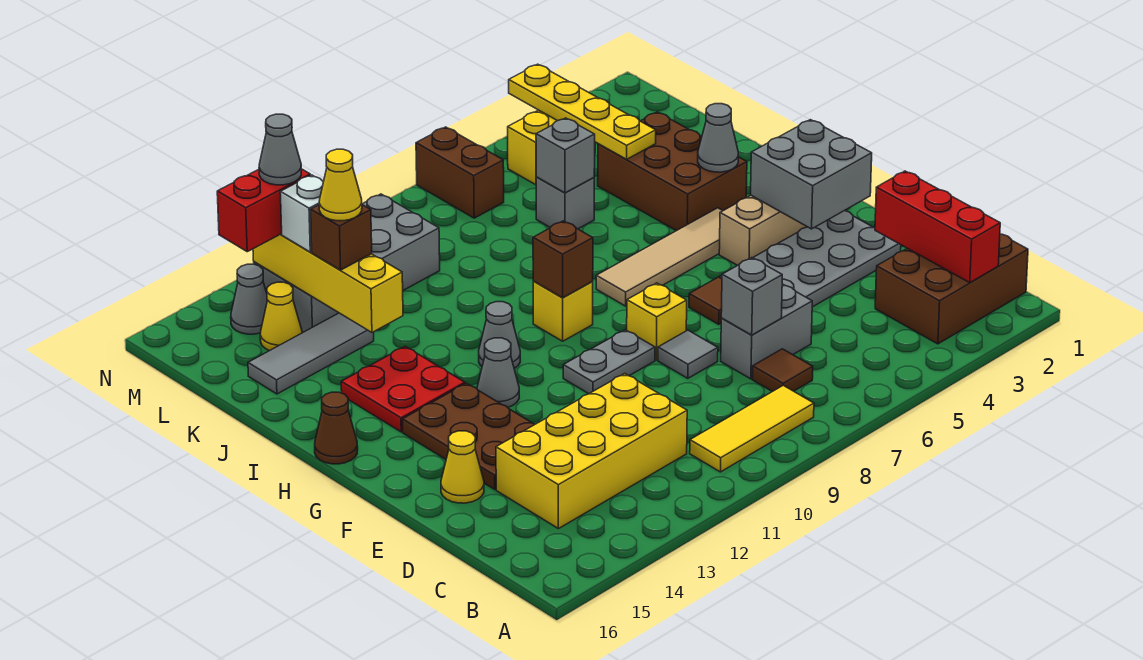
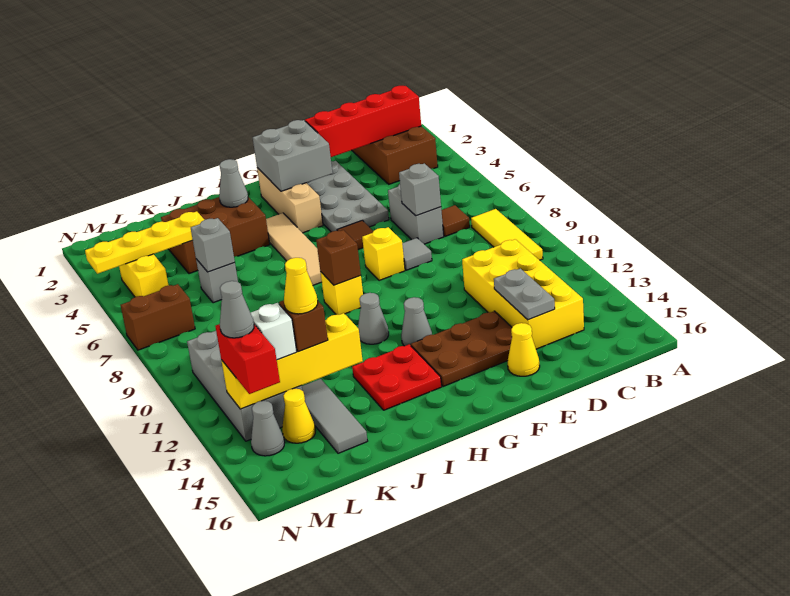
red brick B2:D2 level 2 -> red brick B2:E2 level 2
grey plate F9:F10 level 1 -> grey plate D13:D14 level 2
brown cone H16 level 1 -> none

